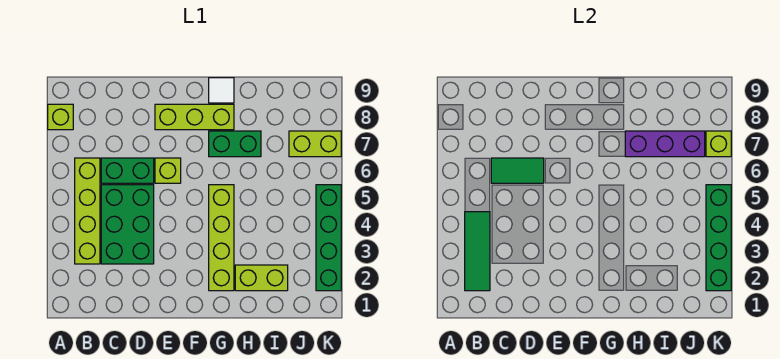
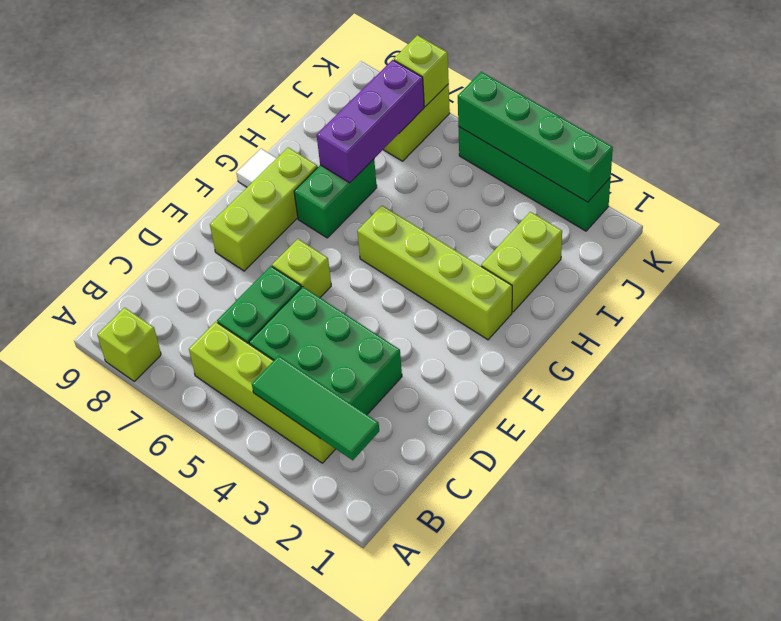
green tile C6:D6 level 2 -> none

